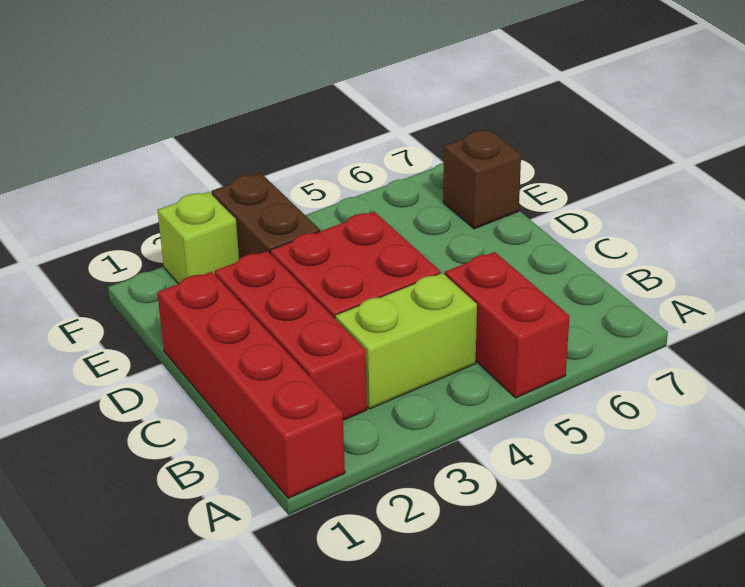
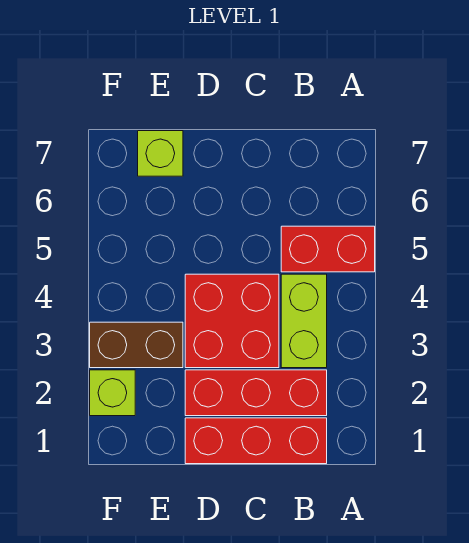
red brick A1:D1 level 1 -> red brick B1:D1 level 1
brown brick E7 level 1 -> lime brick E7 level 1

